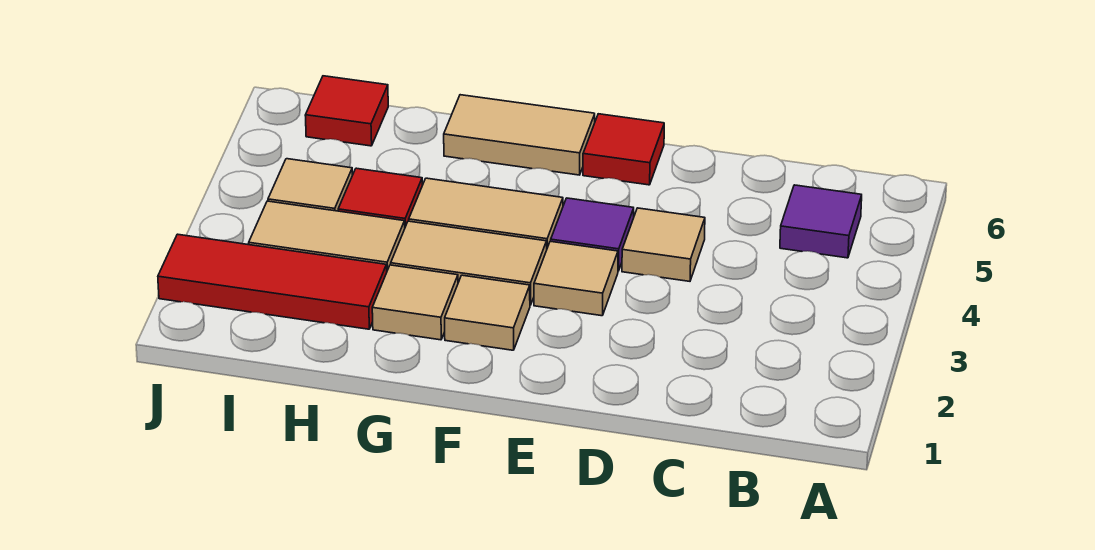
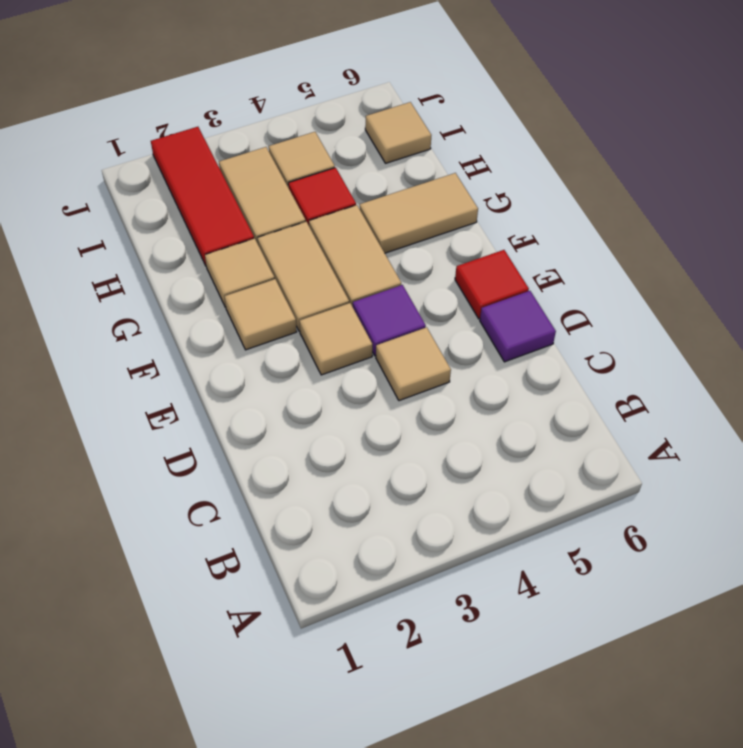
purple tile B5 level 1 -> purple tile D6 level 1
tan tile F6:G6 level 1 -> tan tile G5:G6 level 1
red tile I6 level 1 -> tan tile I6 level 1

